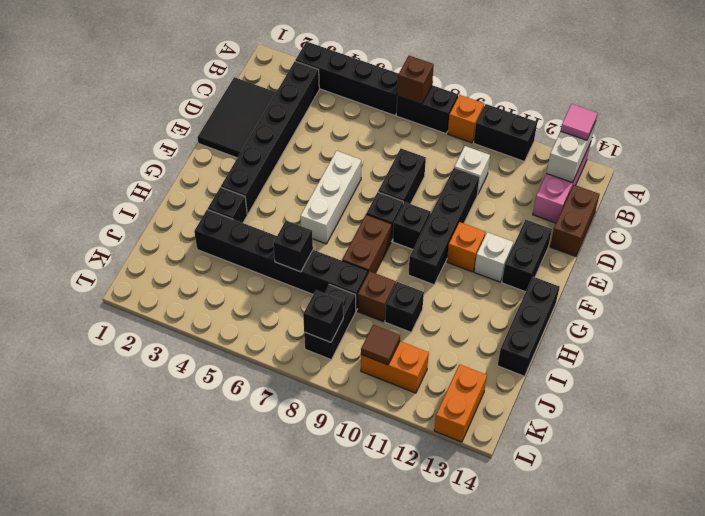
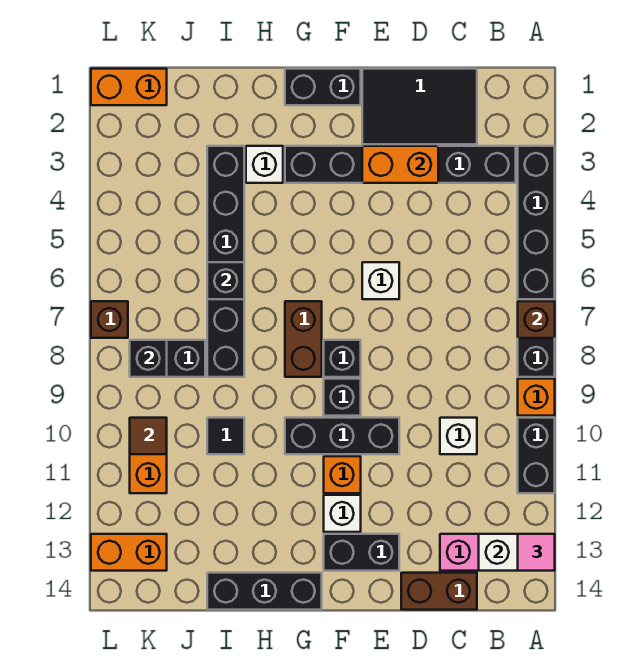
none -> orange brick D3:E3 level 2
black brick D8:E8 level 1 -> black brick F1:G1 level 1
black brick D10:G10 level 1 -> black brick E10:G10 level 1
white brick E6:G6 level 1 -> white brick E6 level 1
brown brick G8:H8 level 1 -> brown brick G7:G8 level 1
black brick H3 level 1 -> white brick H3 level 1
brown brick I9 level 1 -> brown brick L7 level 1
black brick I10 level 1 -> black tile I10 level 1
none -> orange brick K1:L1 level 1

